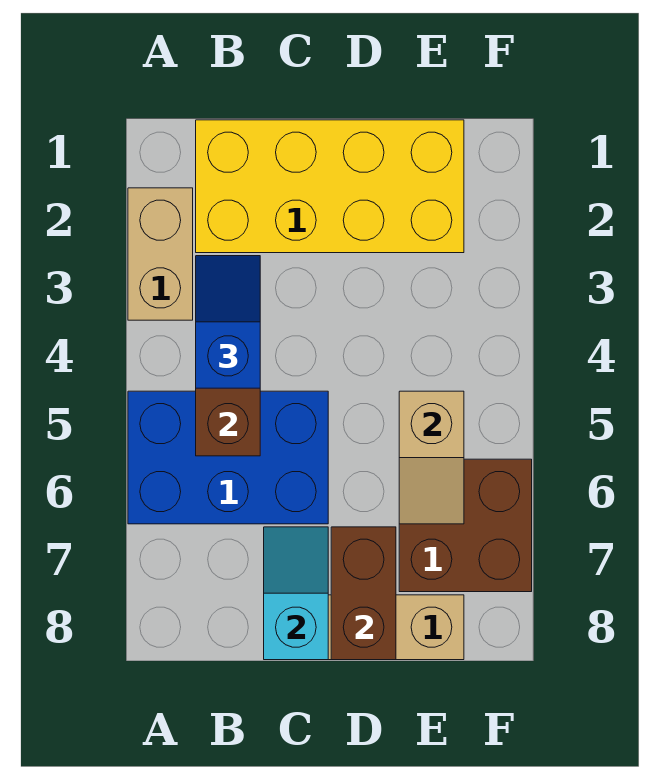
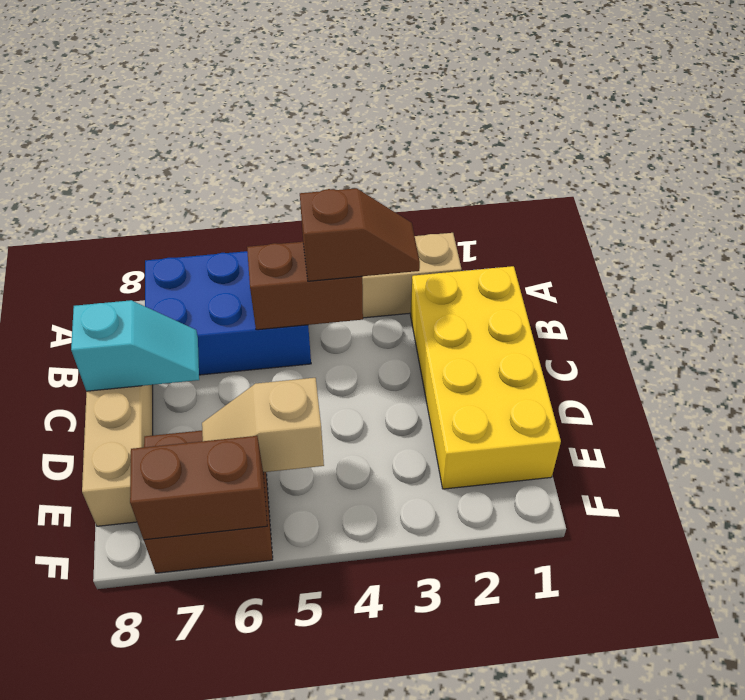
blue brick A5:C6 level 1 -> blue brick A5:B7 level 1
blue slope B3:B4 level 3 top 4 -> brown slope B3:B4 level 3 top 4
brown brick D7:D8 level 2 -> brown brick F6:F7 level 2

